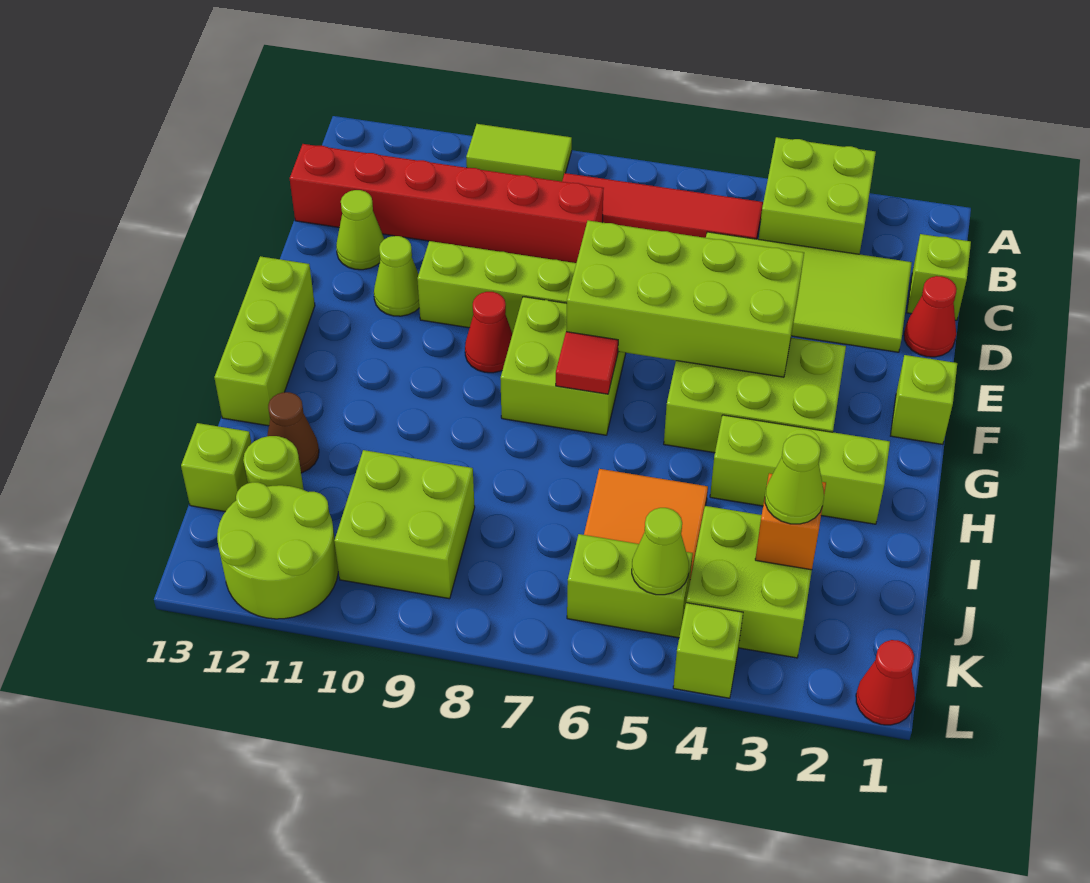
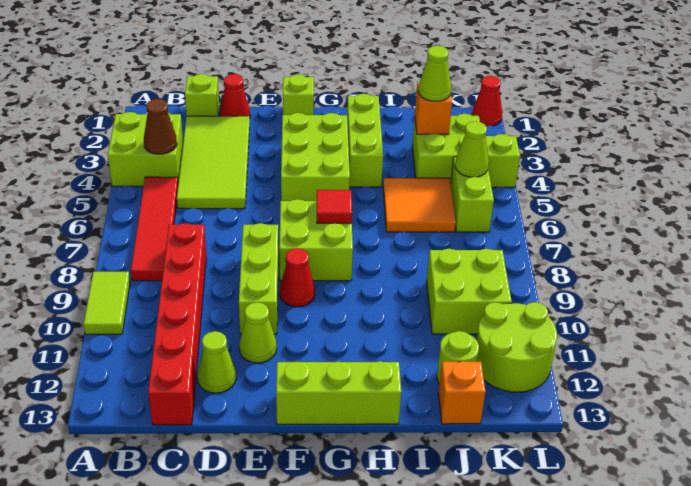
lime brick E4:F7 level 2 -> none
brown cone I12 level 1 -> brown cone B4 level 2
lime brick J13 level 1 -> orange brick J13 level 1

